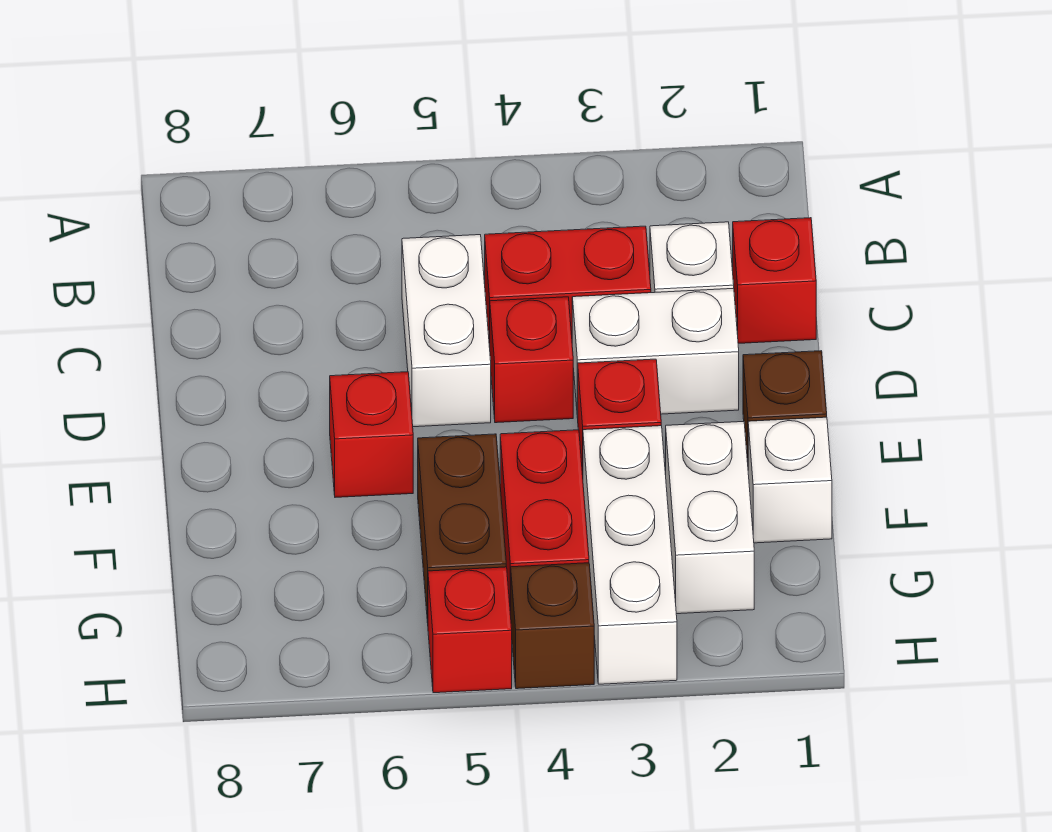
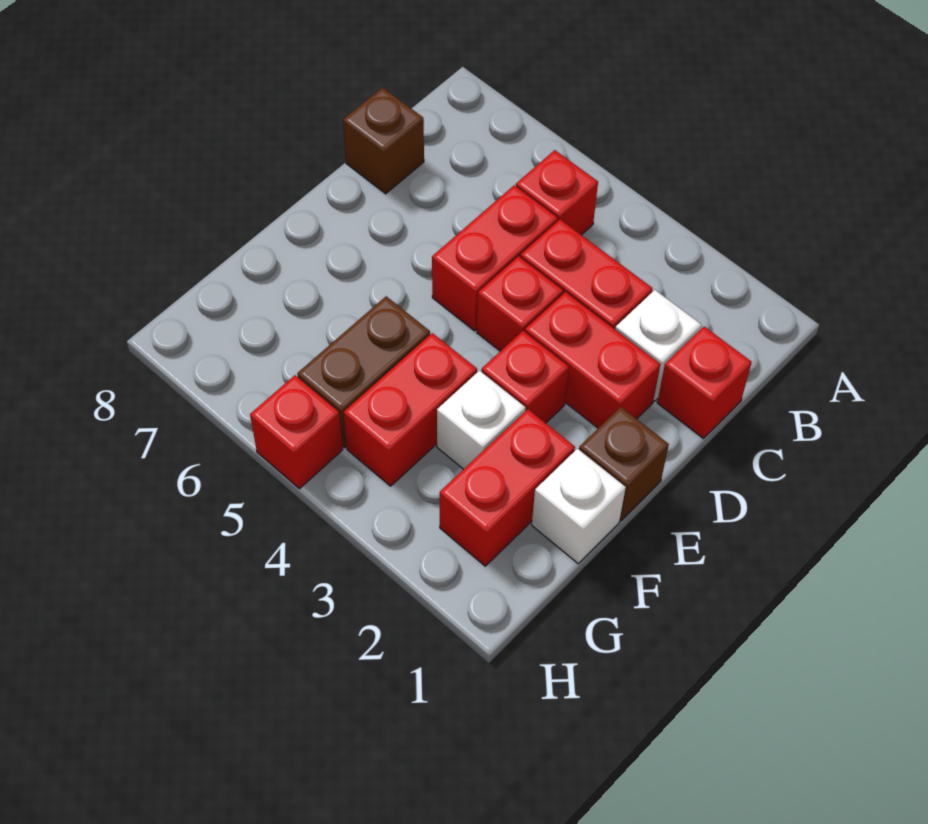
white brick C5:D5 level 1 -> red brick C5:D5 level 1
white brick D2:D3 level 1 -> red brick D2:D3 level 1
red brick E6 level 1 -> red brick B5 level 1
white brick F2:G2 level 1 -> red brick F2:G2 level 1
white brick F3:H3 level 1 -> white brick F3 level 1
brown brick H4 level 1 -> brown brick C8 level 1

